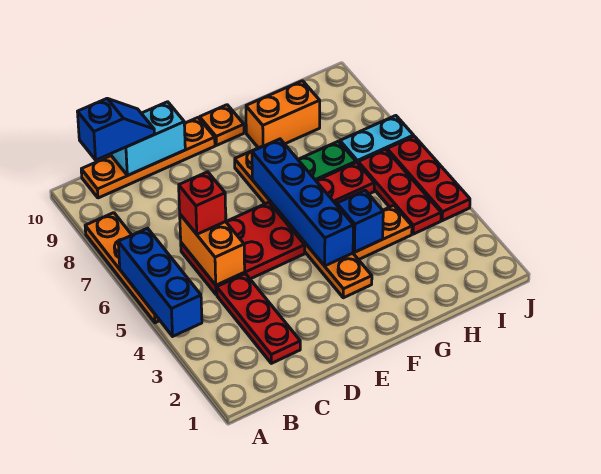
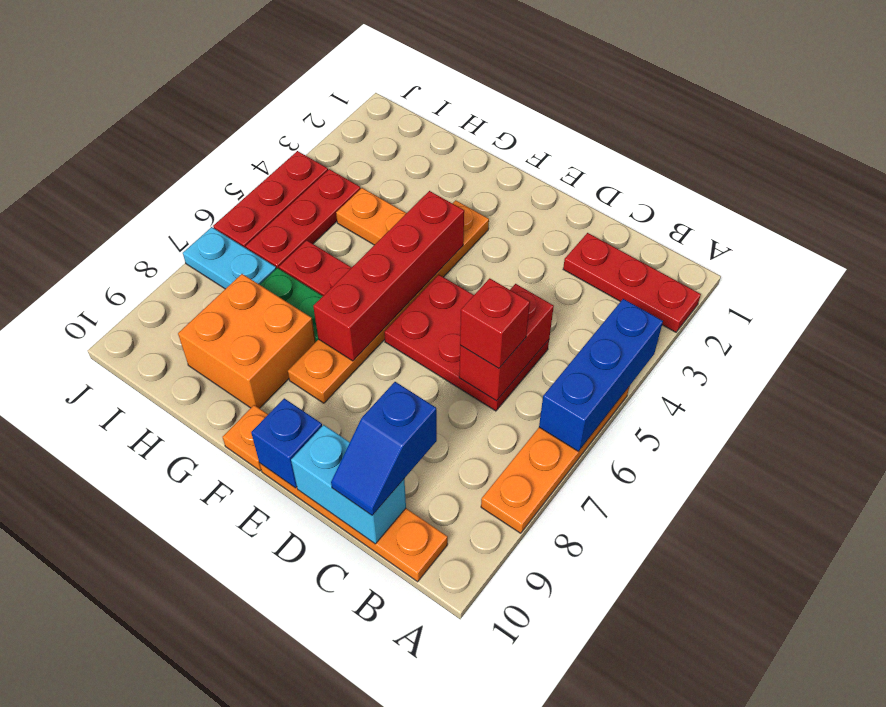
blue slope B10:C10 level 3 top B -> blue slope C9:C10 level 3 top 9
red plate C2:C4 level 1 -> red plate A2:C2 level 1
orange brick C5:C6 level 2 -> red brick C5:C6 level 2
blue brick F4:F7 level 2 -> red brick F4:F7 level 2
blue brick G4 level 2 -> blue brick E10 level 2
orange brick G9:H9 level 1 -> orange brick G8:H9 level 1

